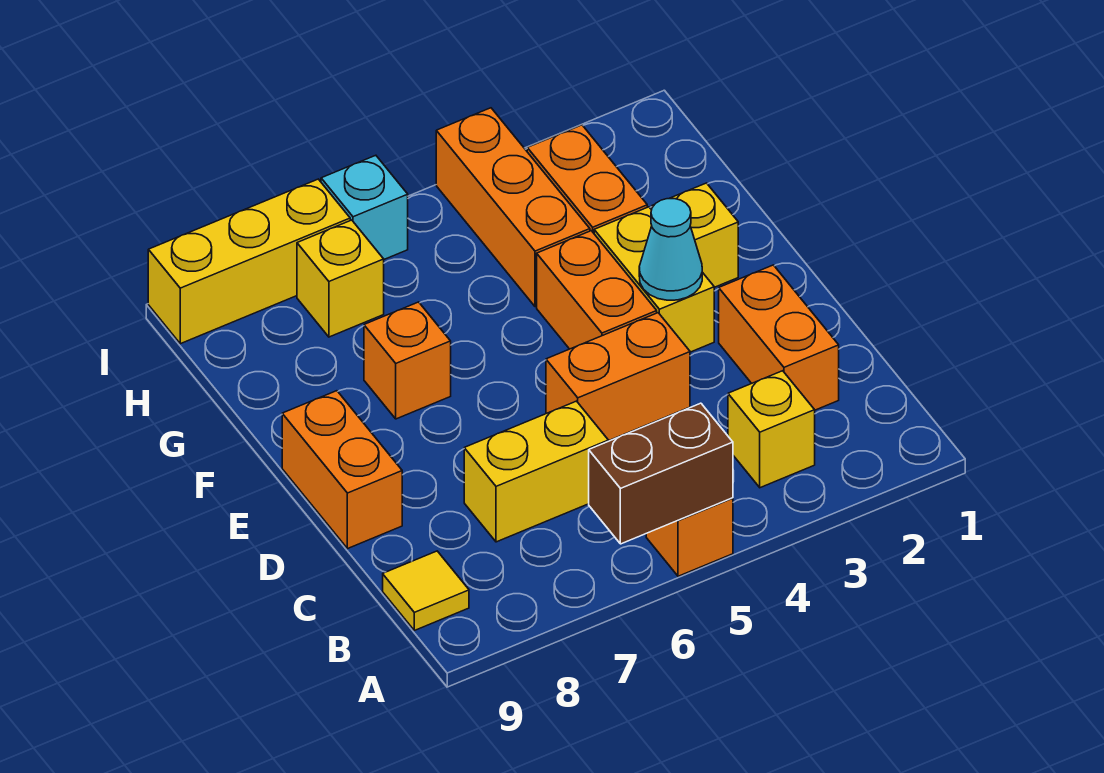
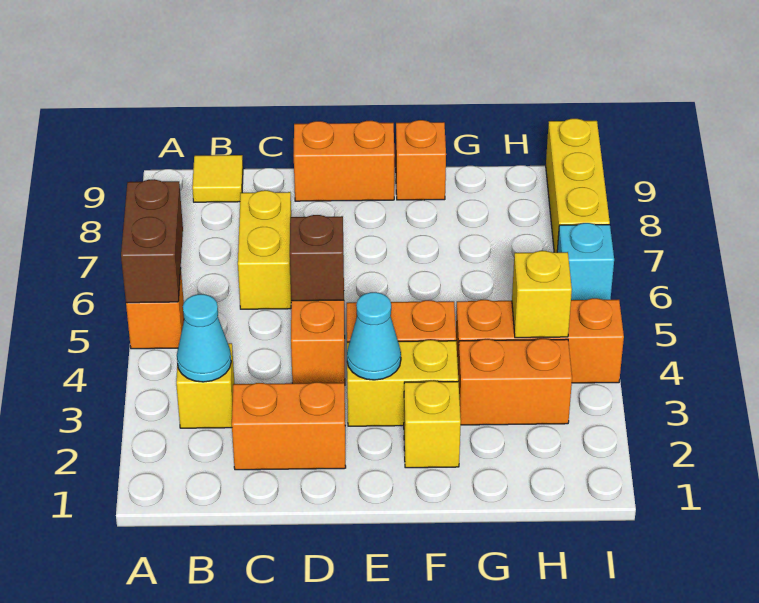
none -> cyan cone B3 level 2
none -> brown brick D5 level 2
orange brick F7 level 1 -> orange brick F9 level 1
yellow brick H7 level 1 -> yellow brick H4 level 2

